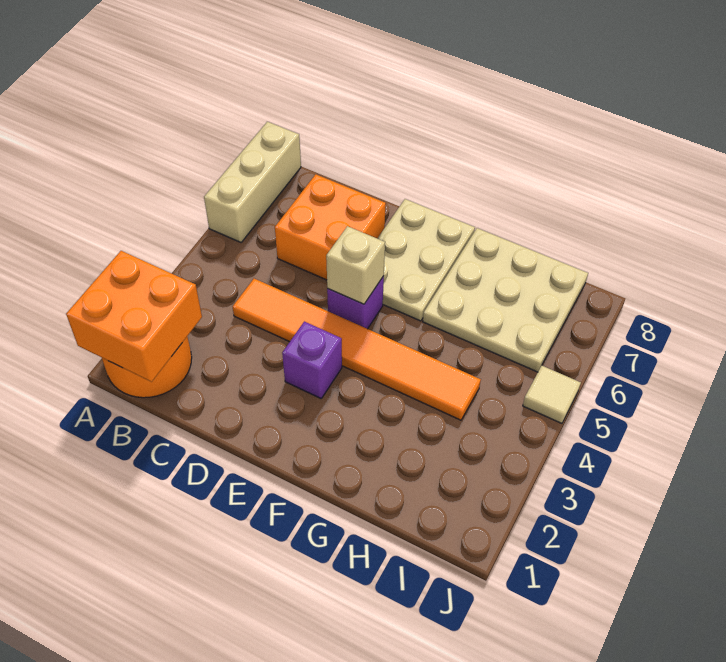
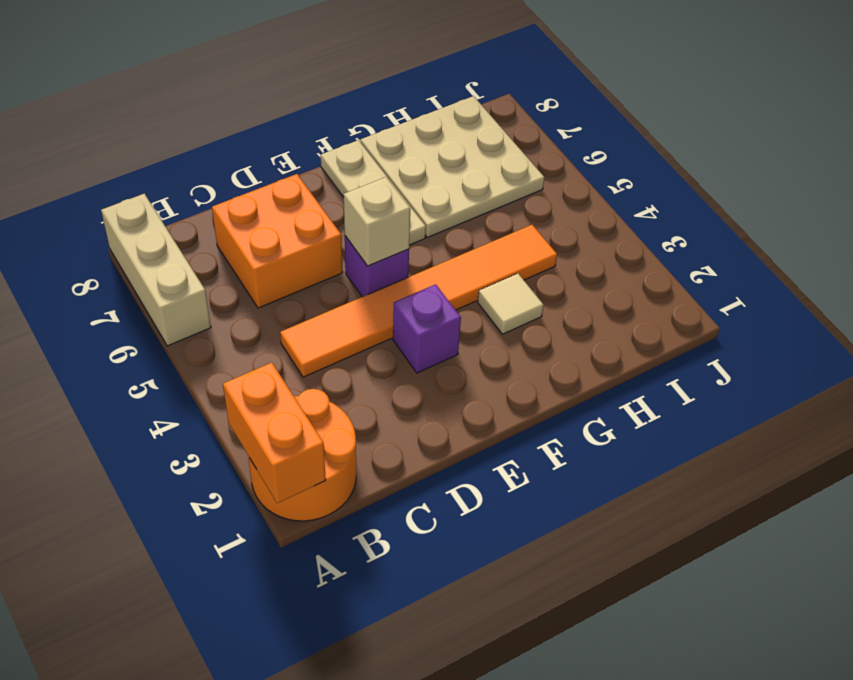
orange brick A1:B2 level 2 -> orange brick A1:A2 level 2
tan plate E6:F8 level 1 -> tan plate F6:F8 level 1
tan tile J5 level 1 -> tan tile G3 level 1

